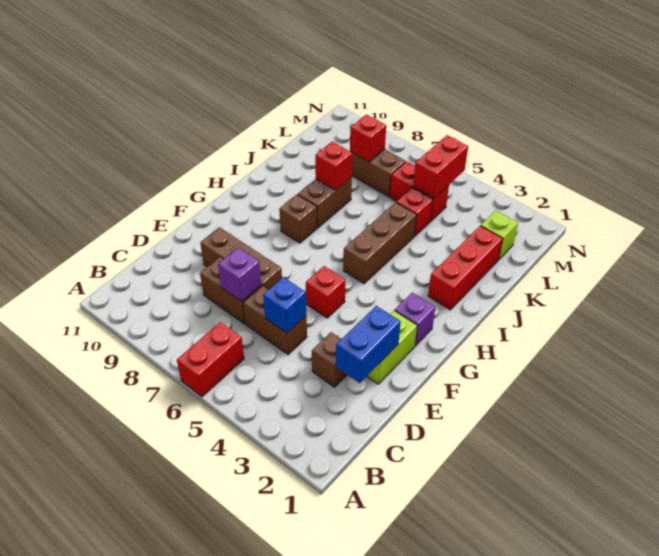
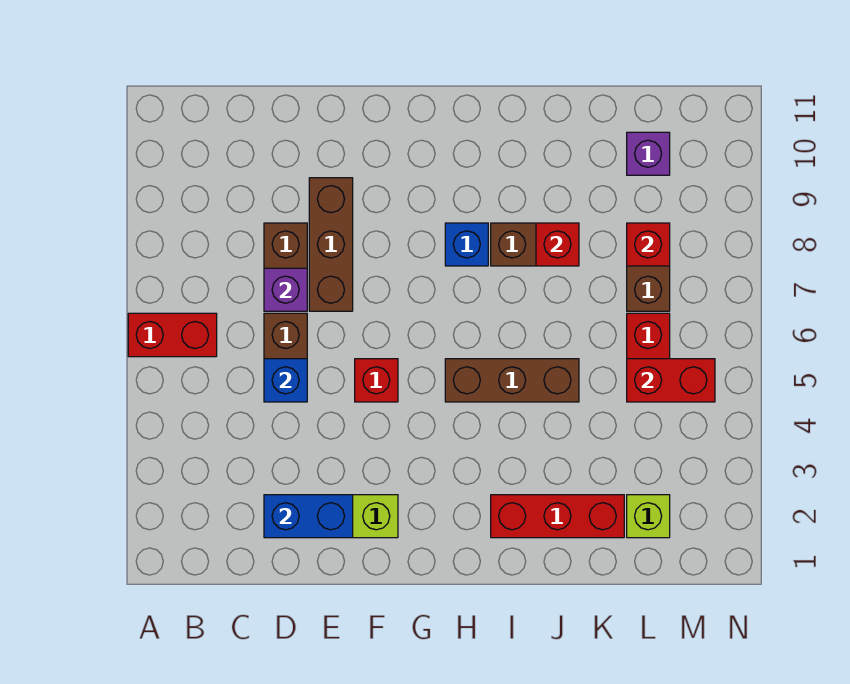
brown brick D3 level 1 -> none
purple brick G2 level 1 -> purple brick L10 level 1
brown brick H8 level 1 -> blue brick H8 level 1
red brick K5 level 1 -> none

